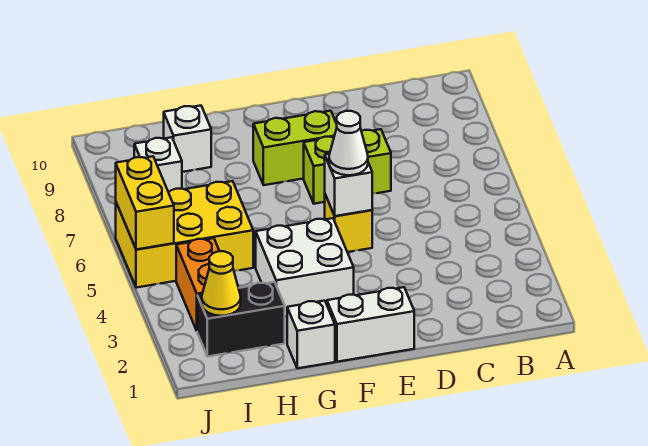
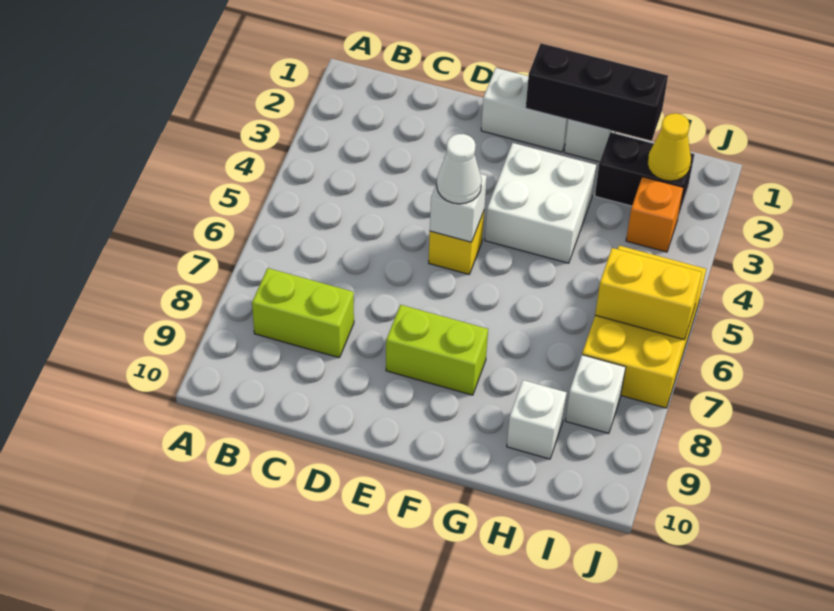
lime brick D7:E7 level 1 -> lime brick B8:C8 level 1
none -> black brick F1:H1 level 2
yellow brick H5:J6 level 1 -> yellow brick I5:J7 level 1
orange brick I3:I4 level 1 -> orange brick I3 level 1
yellow brick J5:J6 level 2 -> yellow brick I6:J6 level 2

